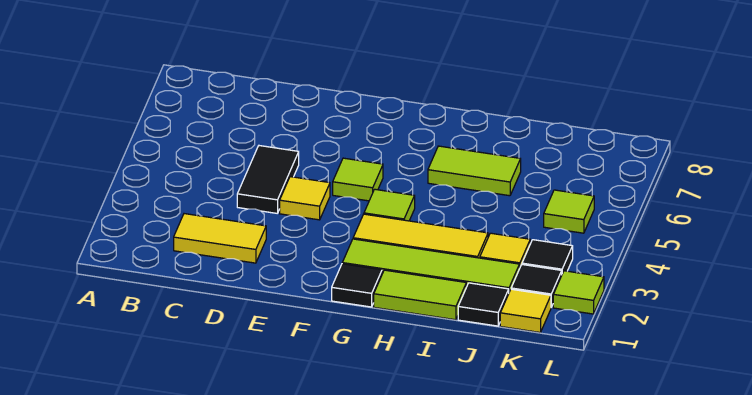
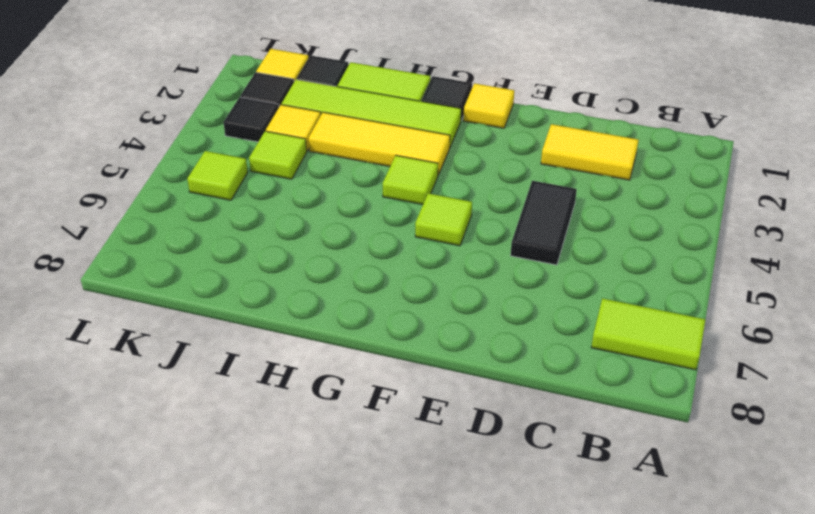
yellow tile E4 level 1 -> yellow tile F1 level 1
lime tile H6:I6 level 1 -> lime tile A7:B7 level 1
lime tile L2 level 1 -> lime tile J4 level 1

